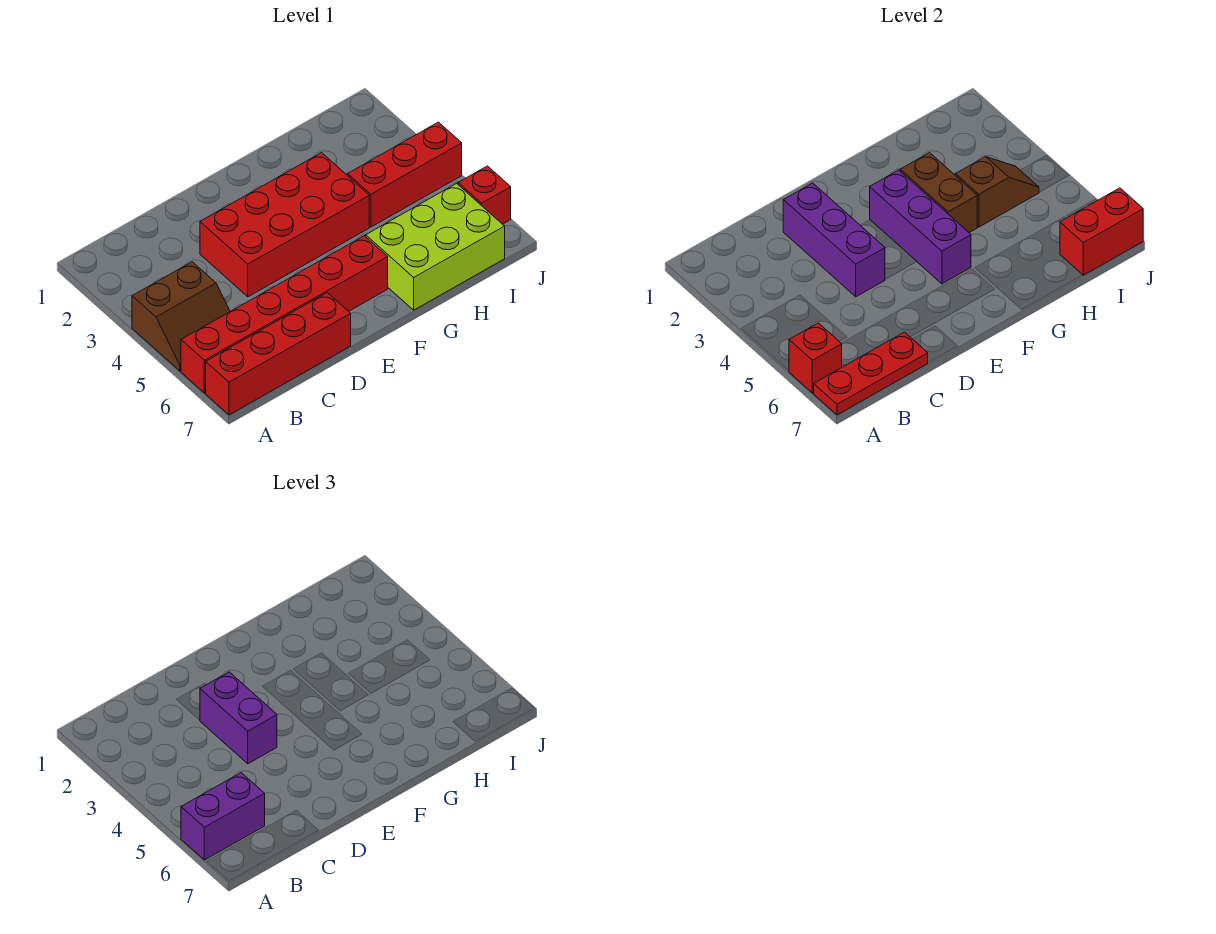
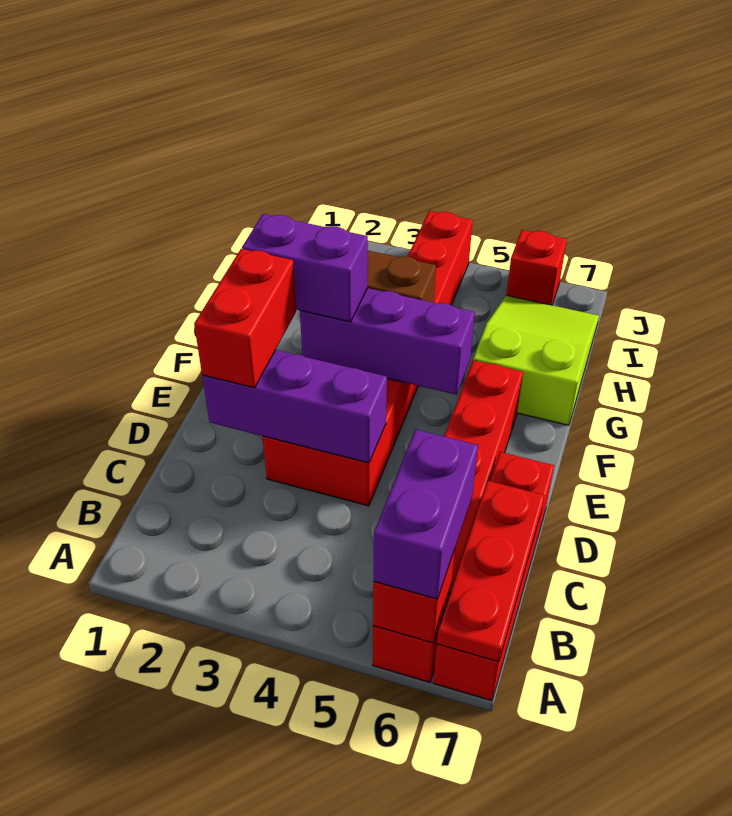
brown slope A4:B5 level 1 top 4 -> none
purple brick D3:D4 level 3 -> purple brick F2:F3 level 3
lime brick G6:I7 level 1 -> lime slope G6:I7 level 1 top G
brown slope H4:I4 level 2 top H -> none
red brick I7:J7 level 2 -> red brick D2:E2 level 3

